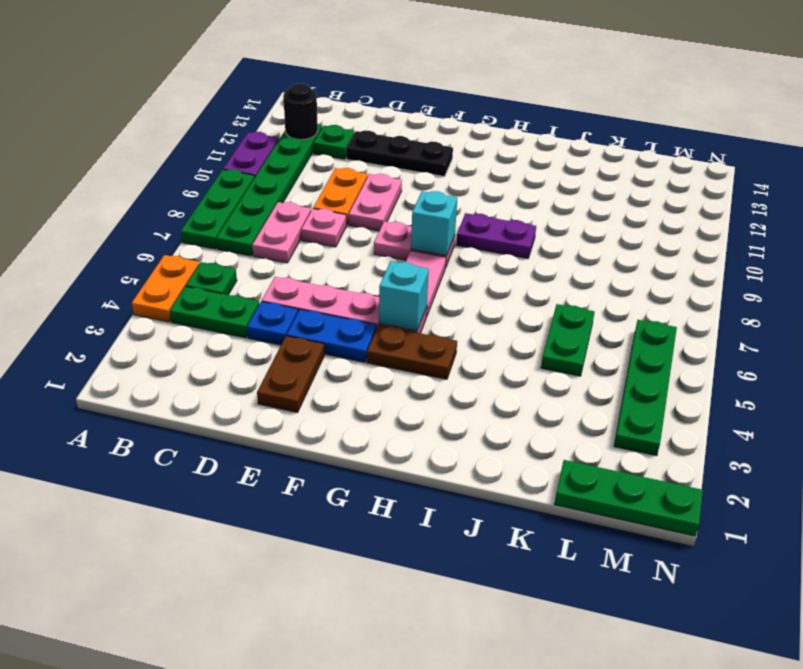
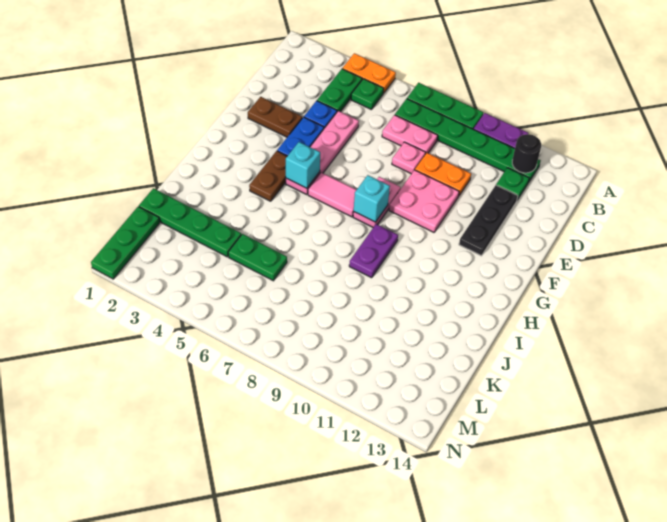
pink plate E9:E10 level 1 -> pink plate E9:F10 level 1
green plate M3:M6 level 1 -> green plate K1:K4 level 1

